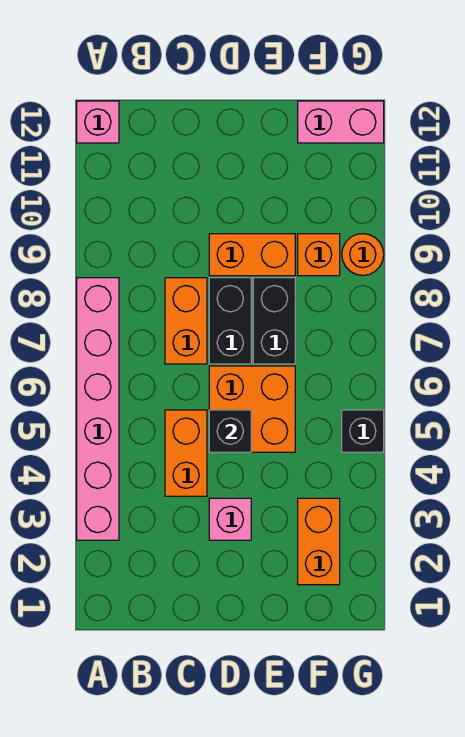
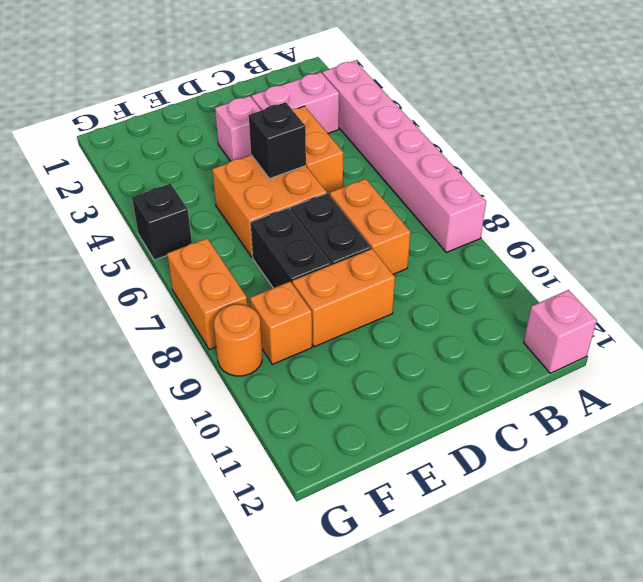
orange brick F2:F3 level 1 -> orange brick G7:G8 level 1
pink brick F12:G12 level 1 -> pink brick B3:C3 level 1

